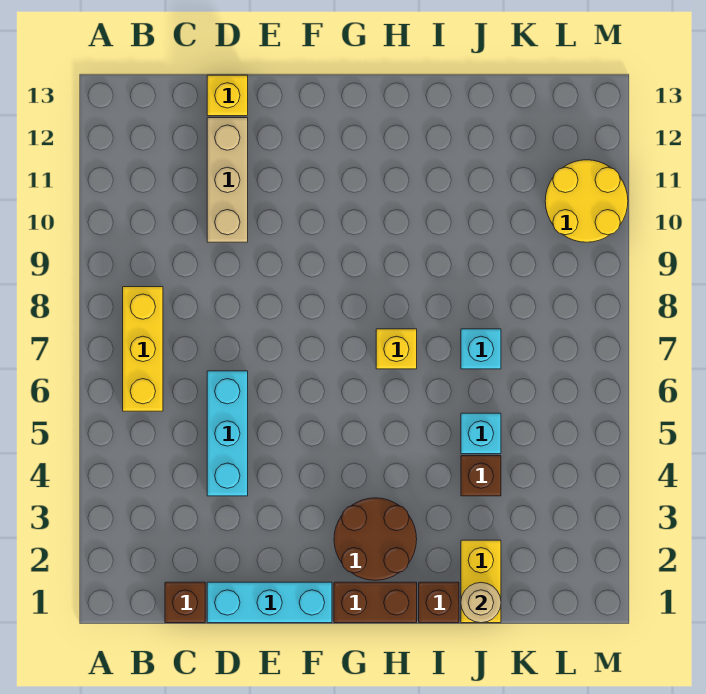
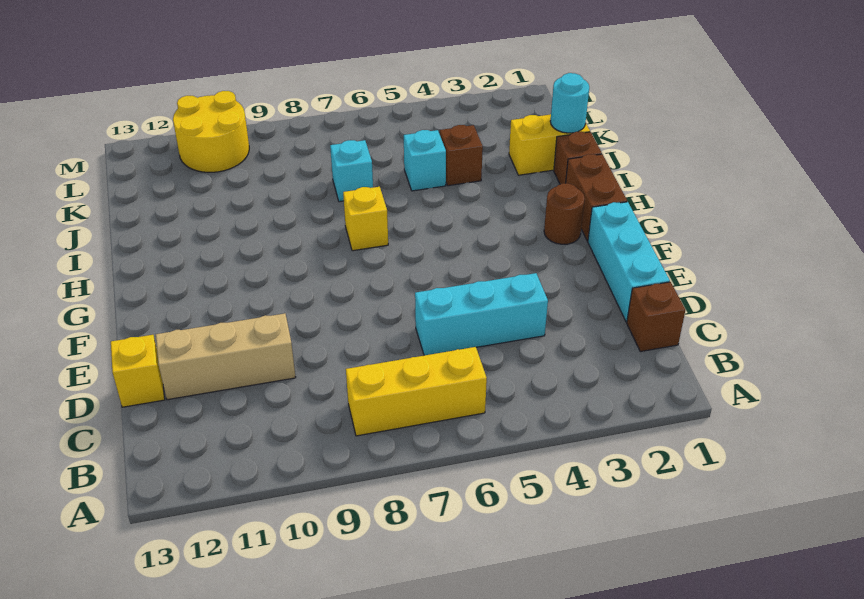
brown round brick G2:H3 level 1 -> brown round brick G2 level 1
tan round brick J1 level 2 -> cyan round brick J1 level 2

